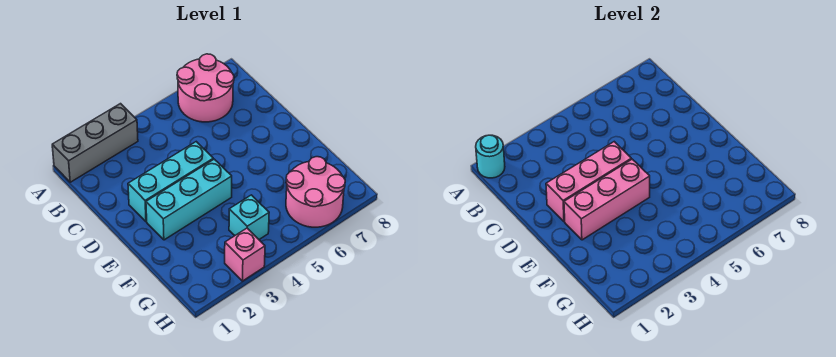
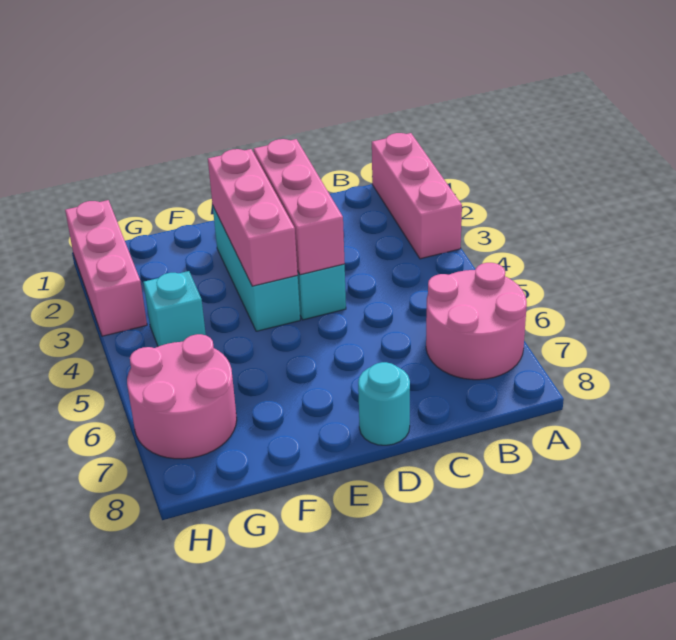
grey brick A1:A3 level 1 -> pink brick A1:A3 level 1
cyan round brick A1 level 2 -> cyan round brick D8 level 1
pink brick H3 level 1 -> pink brick H1:H3 level 1

